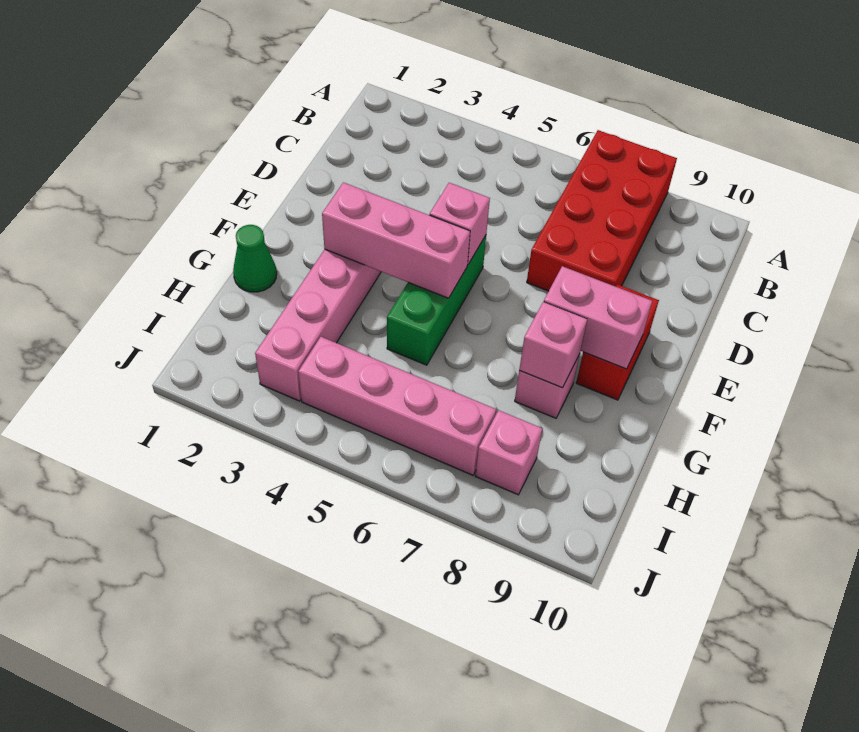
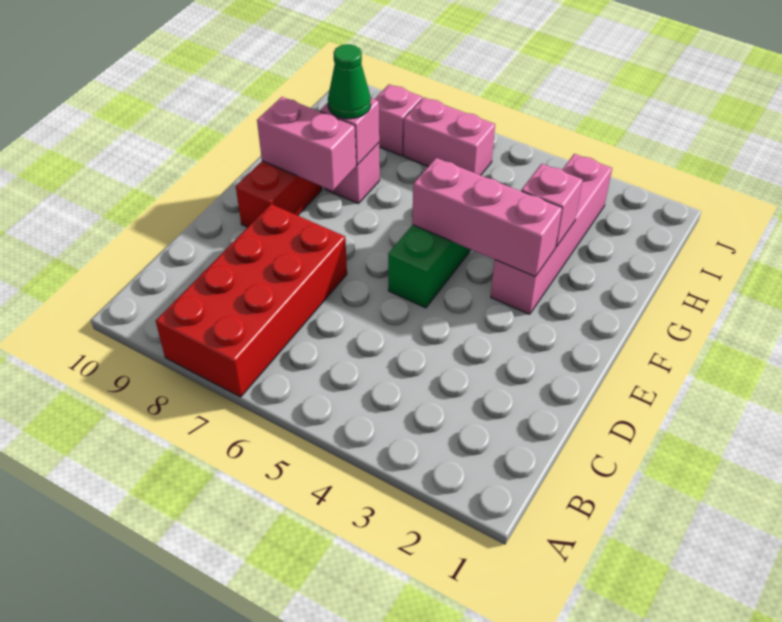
pink brick E5 level 2 -> pink brick G3 level 2
green cone G1 level 1 -> green cone G8 level 3
pink brick I4:I7 level 1 -> pink brick I6:I7 level 1

